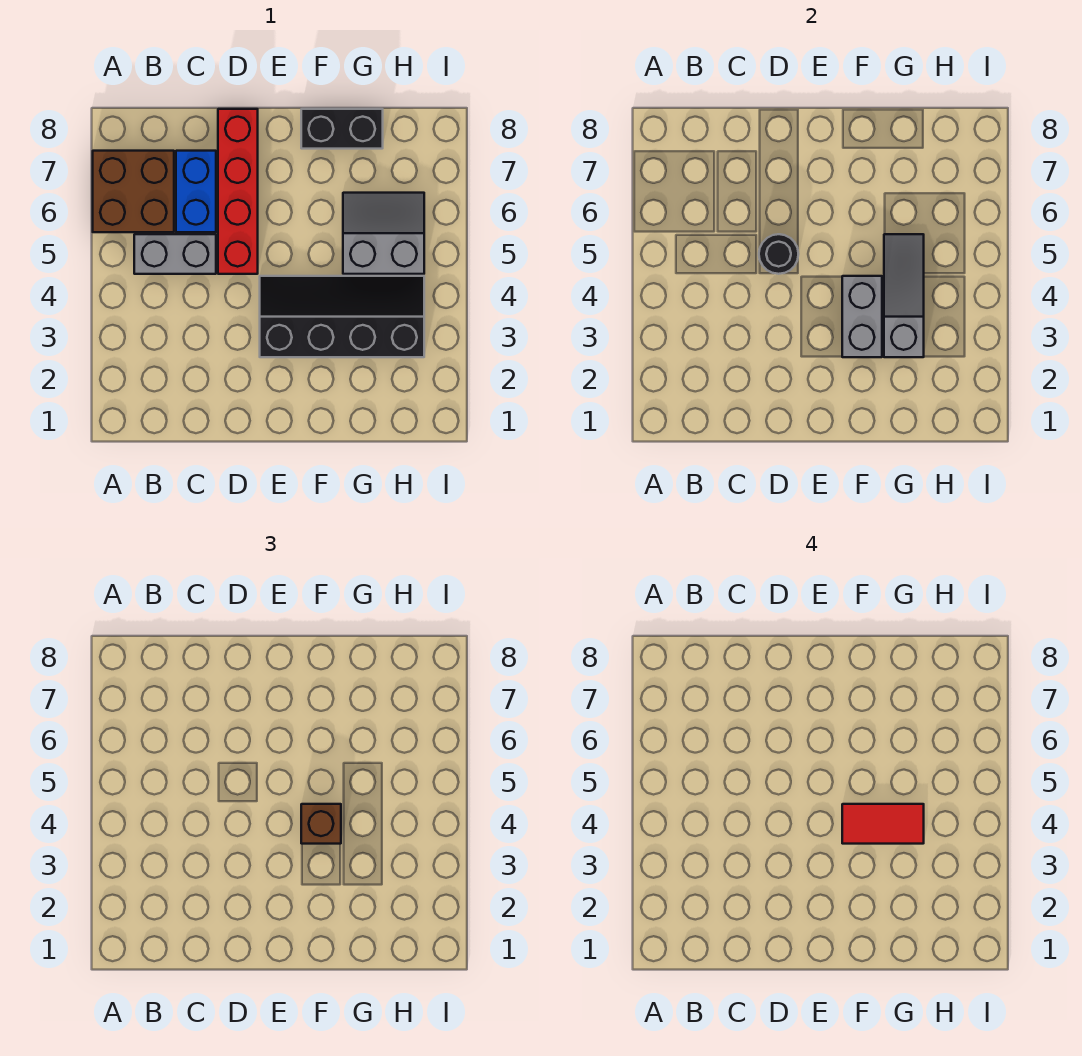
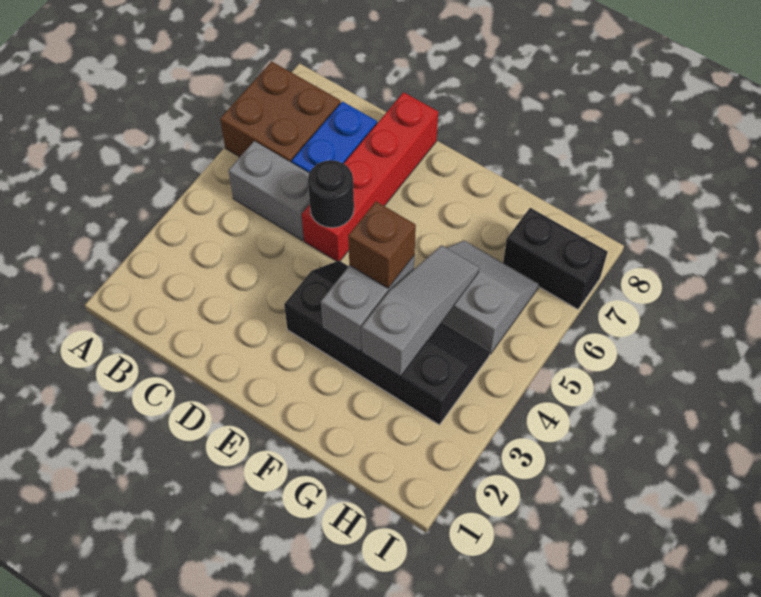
red tile F4:G4 level 4 -> none
black brick F8:G8 level 1 -> black brick H7:I7 level 1

